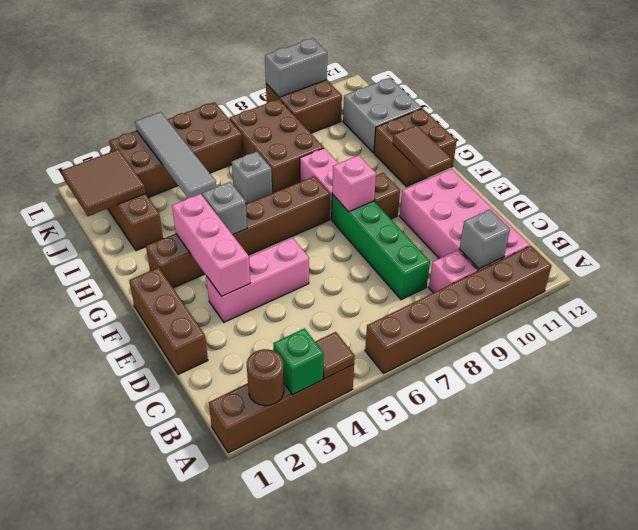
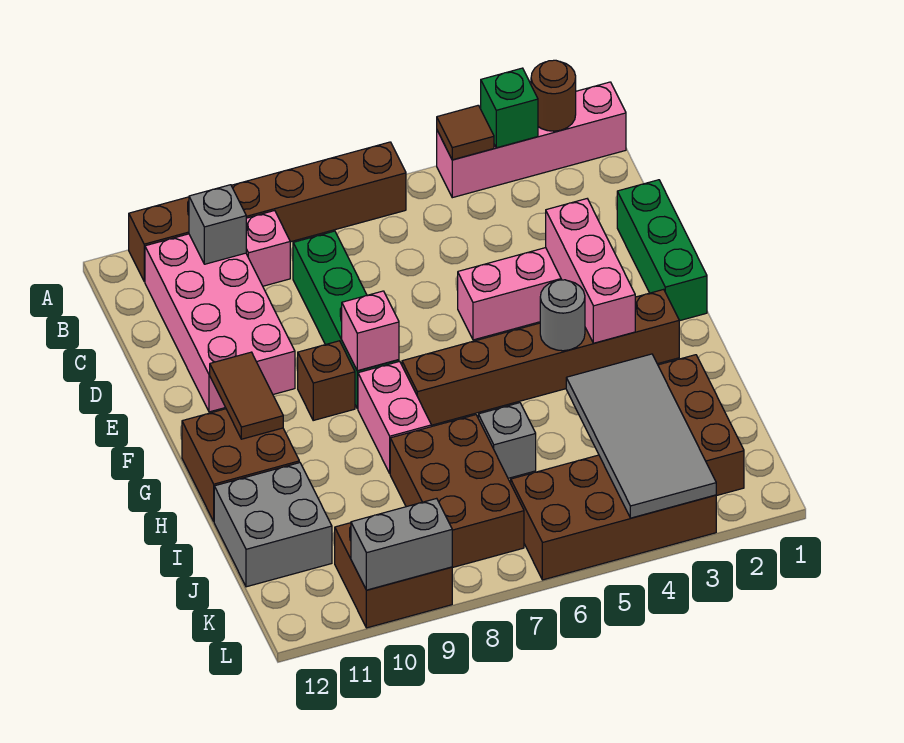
brown brick A1:A4 level 1 -> pink brick A1:A4 level 1
brown brick D1:F1 level 1 -> green brick D1:F1 level 1
grey brick G4 level 2 -> grey round brick G4 level 2
grey tile I4:L4 level 2 -> grey tile I3:L4 level 2
brown tile J1:K2 level 2 -> none

